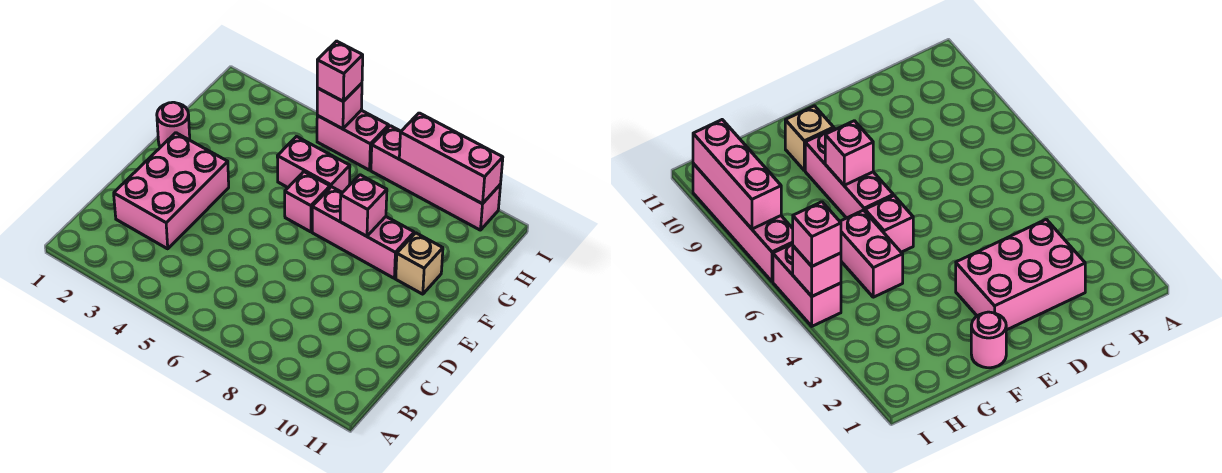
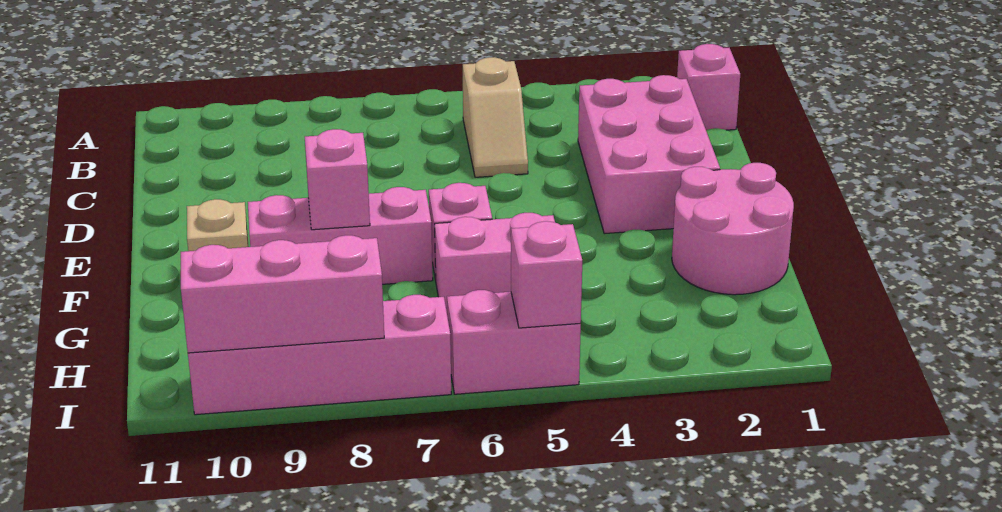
none -> tan slope B5:C5 level 1 top B
pink round brick F1 level 1 -> pink round brick F1:G2 level 1
pink brick I5 level 3 -> pink brick B1 level 1

